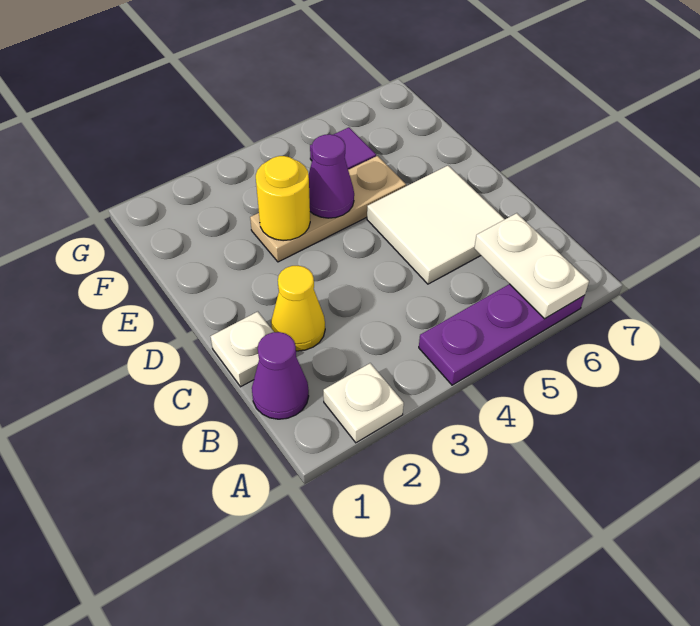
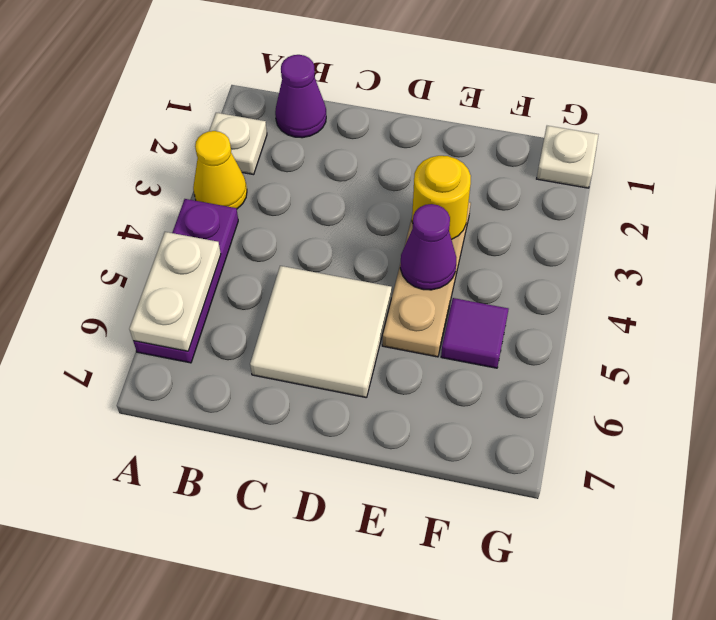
white plate A6:B6 level 2 -> white plate A5:A6 level 2
white plate C1 level 1 -> white plate G1 level 1
yellow cone C2 level 1 -> yellow cone A3 level 1

